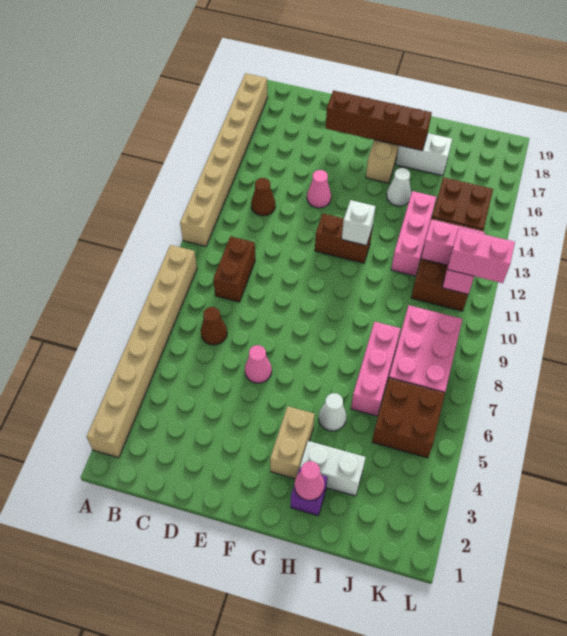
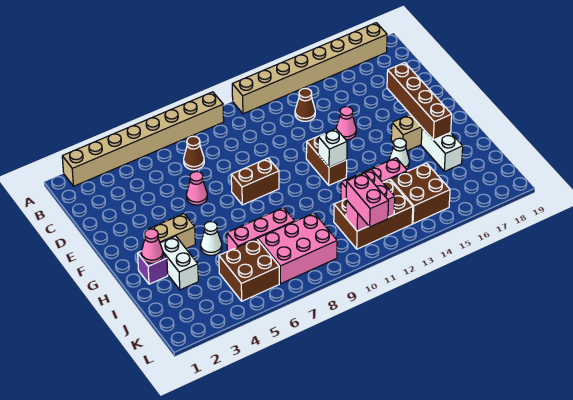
brown brick C9:C10 level 1 -> brown brick F8:F9 level 1

